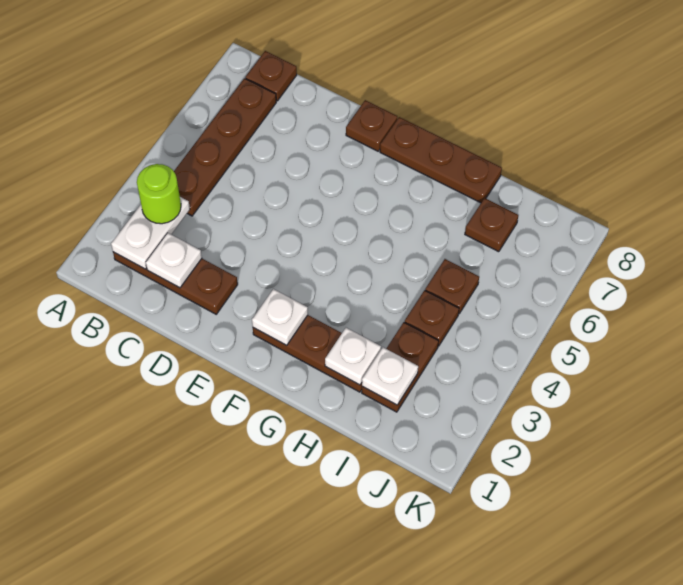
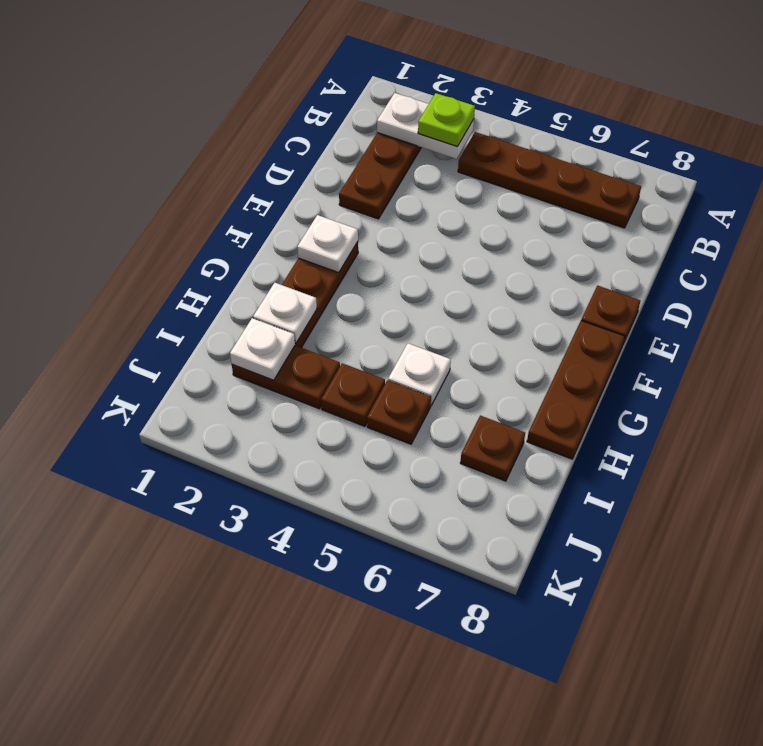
lime round brick B3 level 3 -> lime plate B3 level 3
brown plate B8 level 1 -> none
white plate C2 level 2 -> white plate H5 level 1

